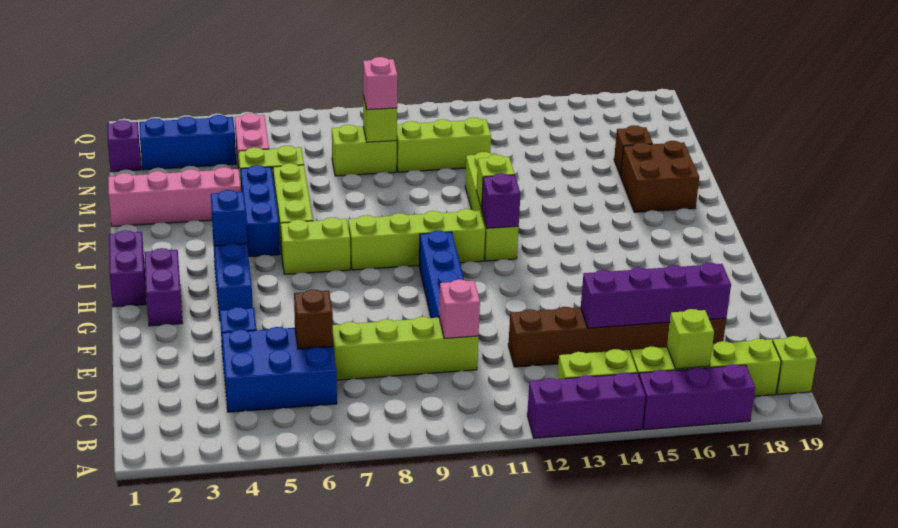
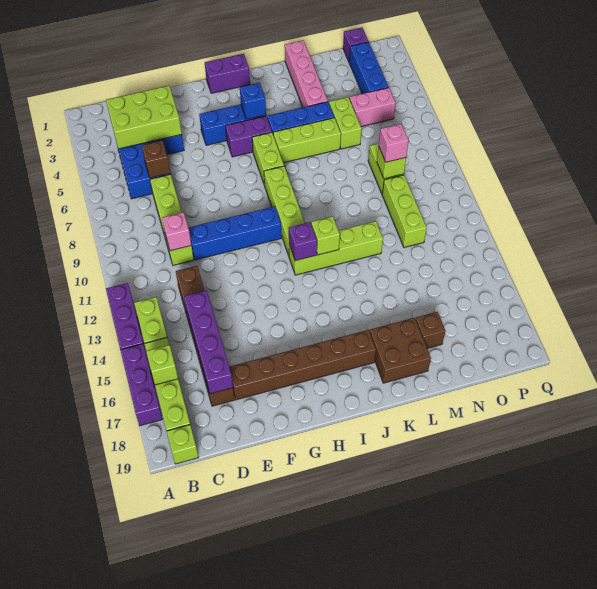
none -> lime brick C3:E4 level 2
none -> brown brick E17:J17 level 1
purple brick G2:H2 level 1 -> purple brick H5:I5 level 1

